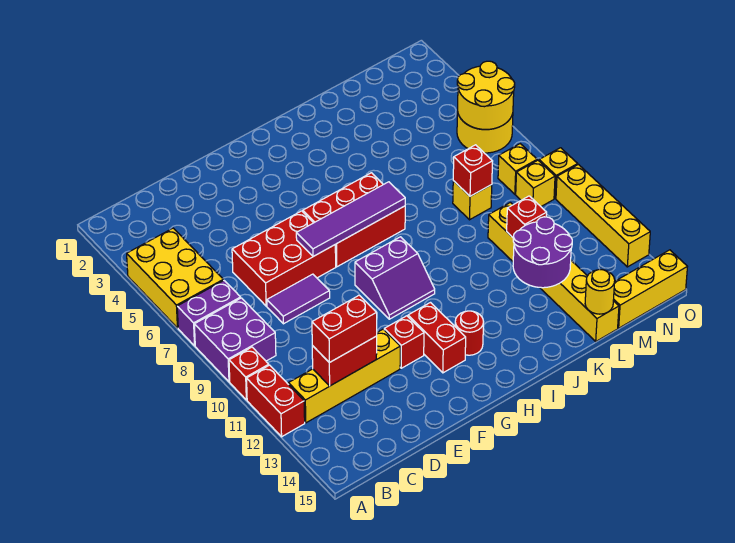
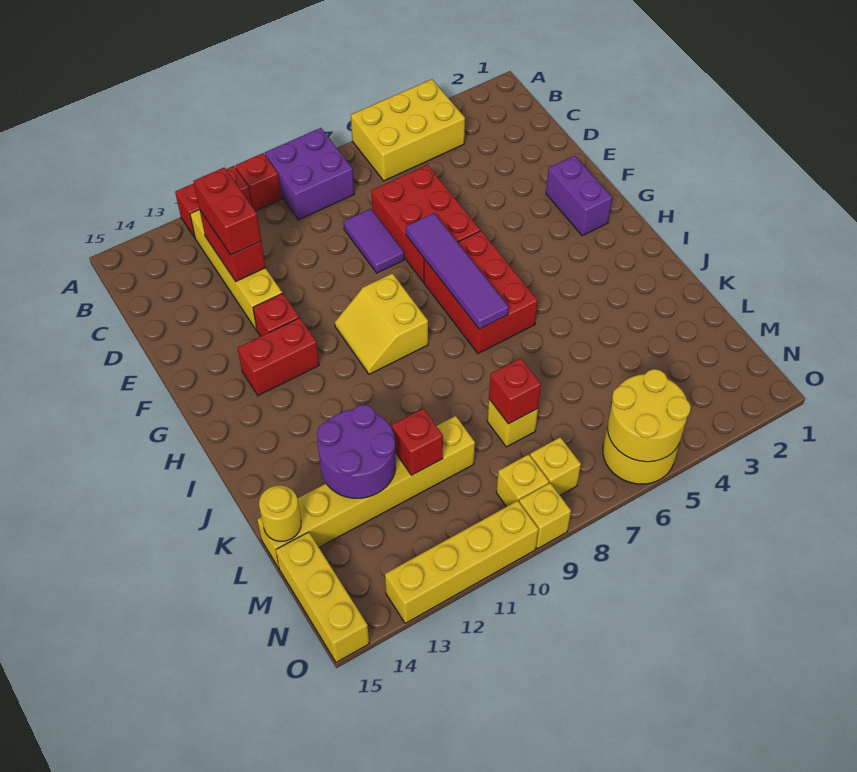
purple brick A7:B7 level 1 -> purple brick F2:G2 level 1
purple slope G9:H10 level 1 top 9 -> yellow slope G9:H10 level 1 top 9
red round brick H13 level 1 -> none

